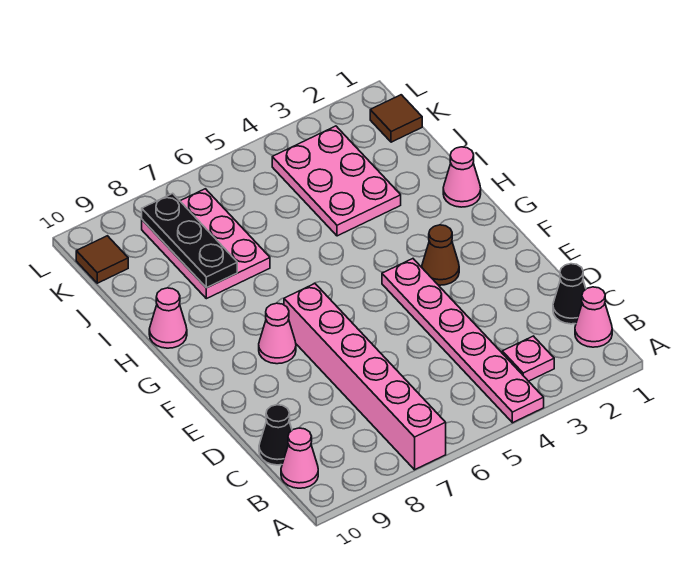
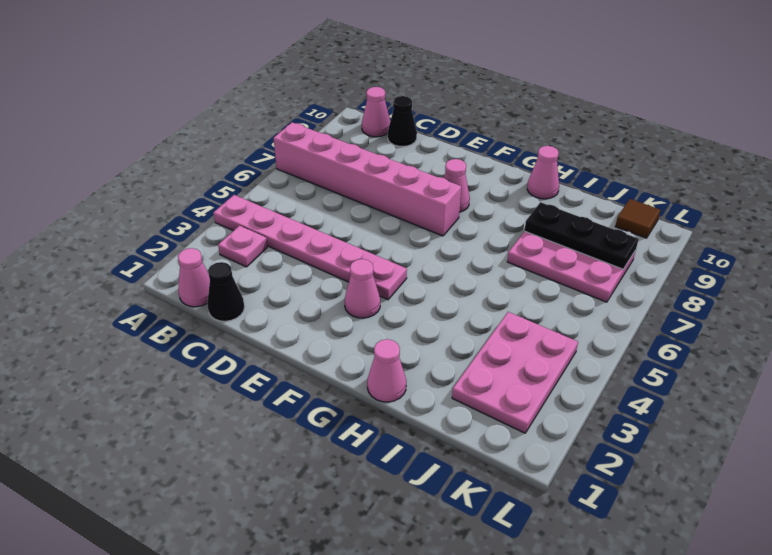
brown cone F3 level 1 -> pink cone F3 level 1
pink plate I3:K4 level 1 -> pink plate J2:K4 level 1
brown tile K1 level 1 -> none

